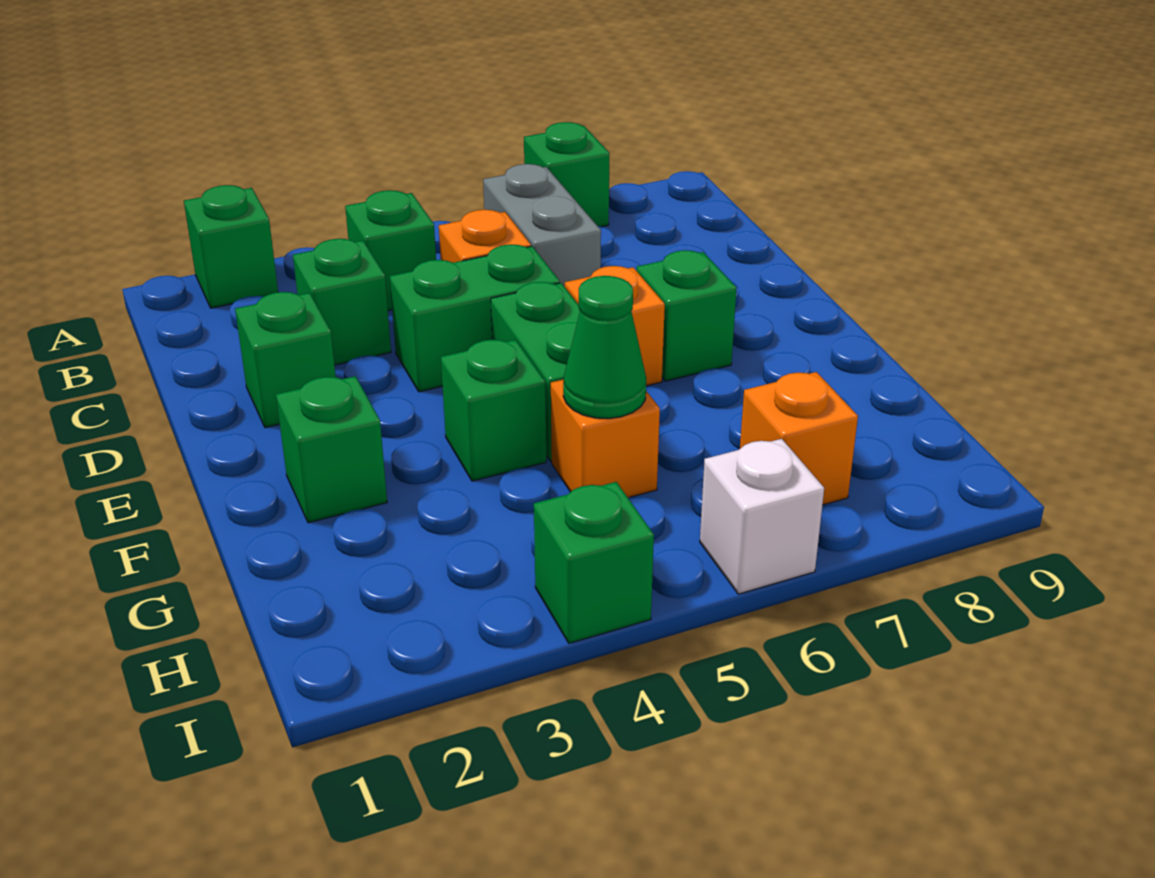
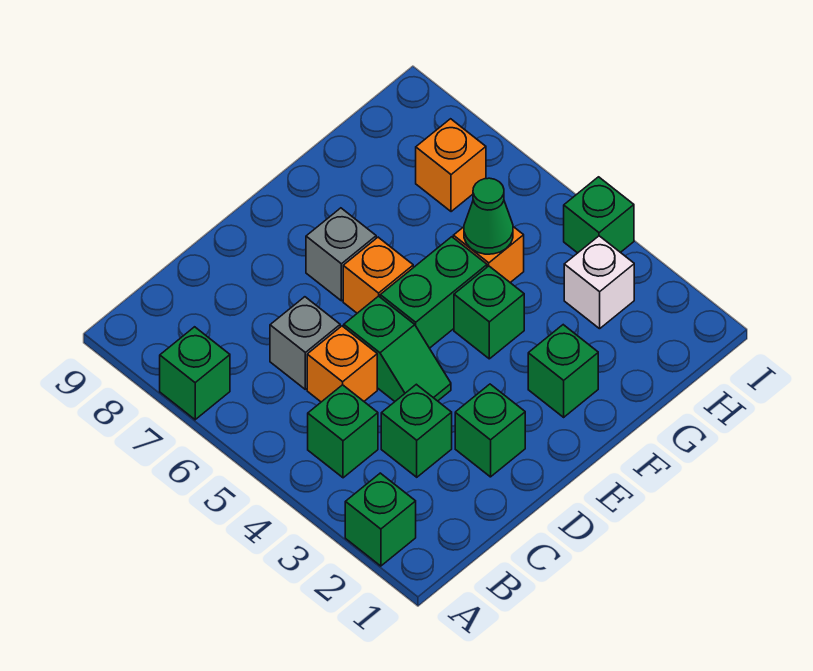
grey brick B6:C6 level 1 -> grey brick C6 level 1
green brick D4:D5 level 1 -> green slope D4:D5 level 1 top 5
green brick E7 level 1 -> grey brick E7 level 1
white brick I6 level 1 -> white brick H3 level 1

